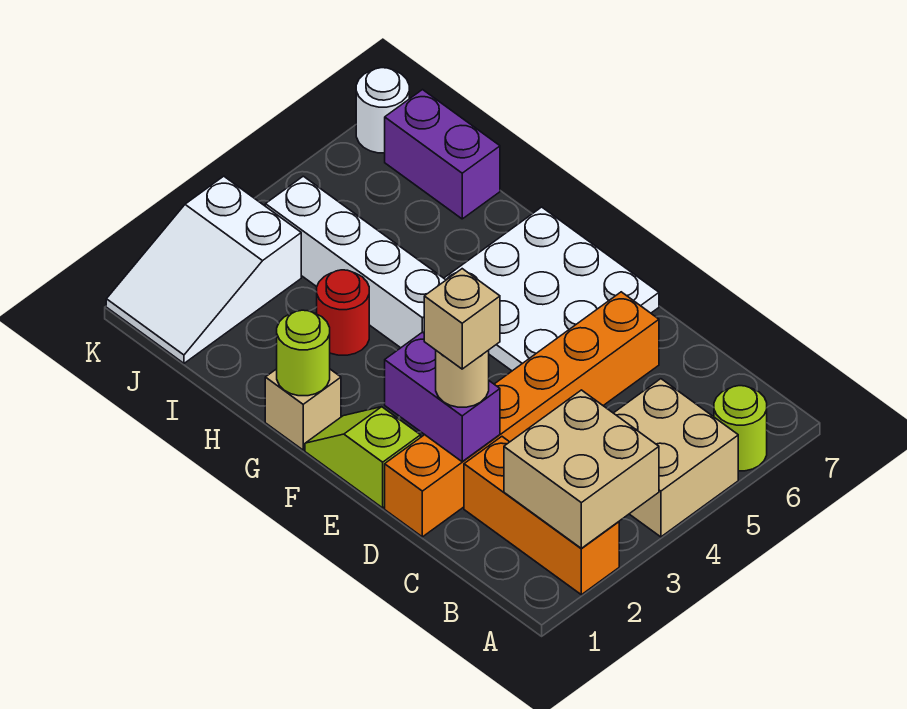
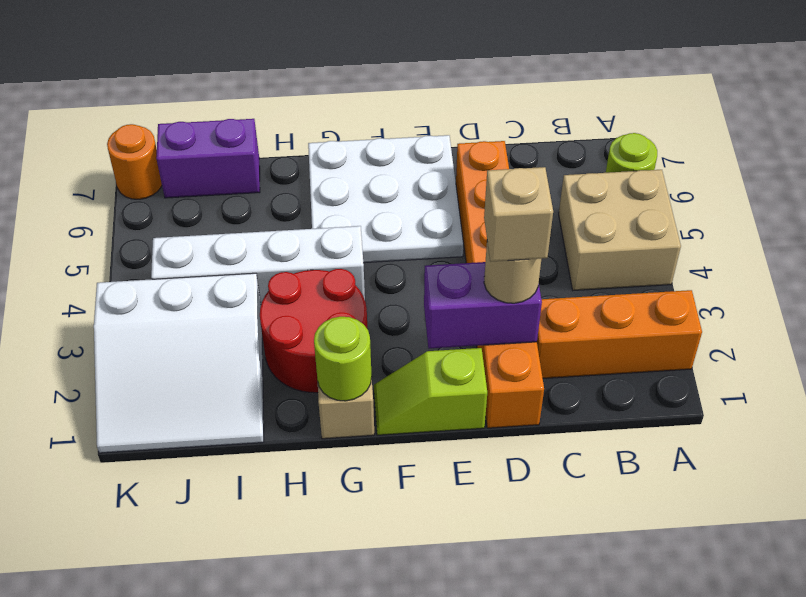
tan brick A2:B3 level 2 -> none
red round brick H3 level 1 -> red round brick G2:H3 level 1
white slope J1:K3 level 1 top 3 -> white slope I1:K3 level 1 top 3
white round brick K7 level 1 -> orange round brick K7 level 1

